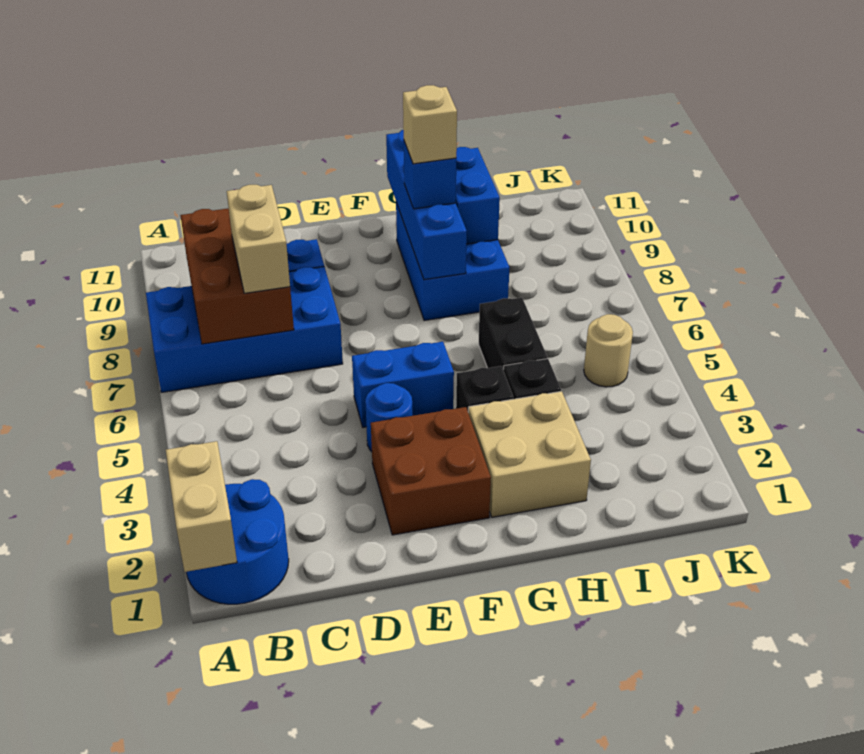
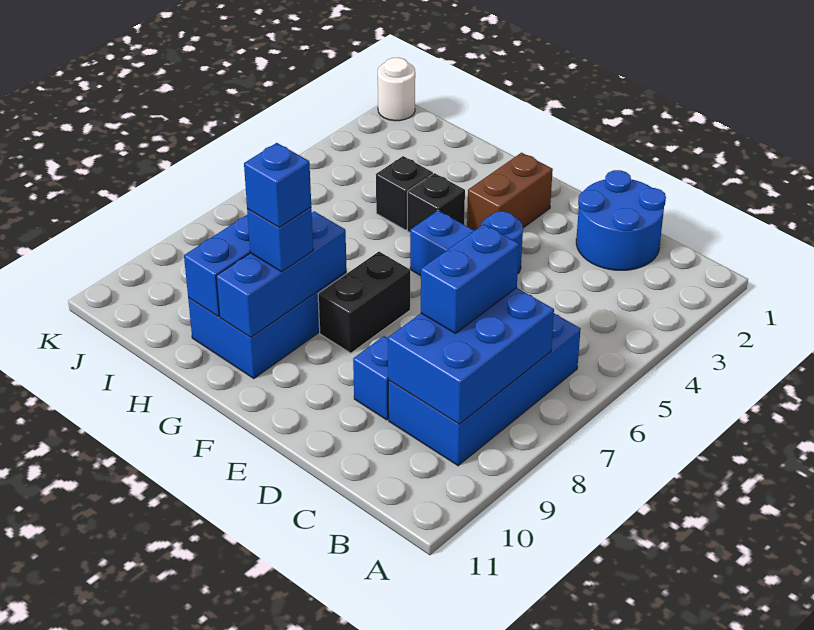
blue round brick A1:B2 level 1 -> blue round brick C1:D2 level 1
tan brick A1:A2 level 2 -> none
blue brick A7:D8 level 1 -> blue brick B6:C9 level 1
brown brick B7:C9 level 2 -> blue brick B7:C9 level 2
tan brick C7:C8 level 3 -> blue brick C7:C8 level 3
brown brick E2:F3 level 1 -> brown brick F2:F3 level 1
tan brick G2:H3 level 1 -> none
blue brick G8:G11 level 2 -> blue brick G8:G10 level 2
tan brick G9 level 4 -> blue brick G9 level 4
black brick H5:H6 level 1 -> black brick F7:F8 level 1
tan round brick J5 level 1 -> none
none -> white round brick K1 level 1

